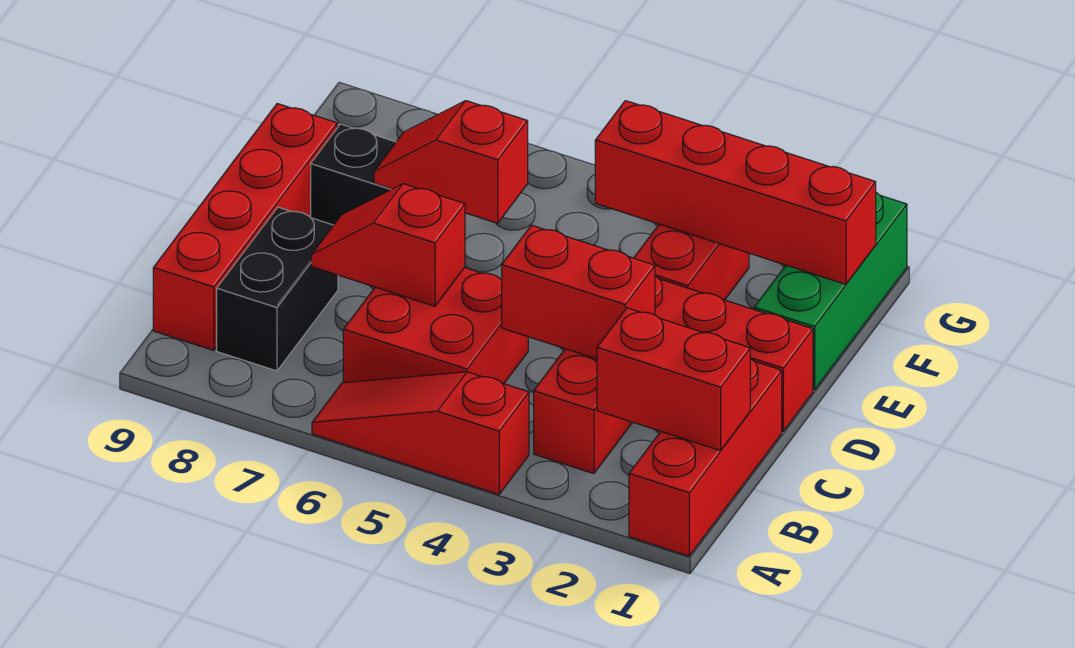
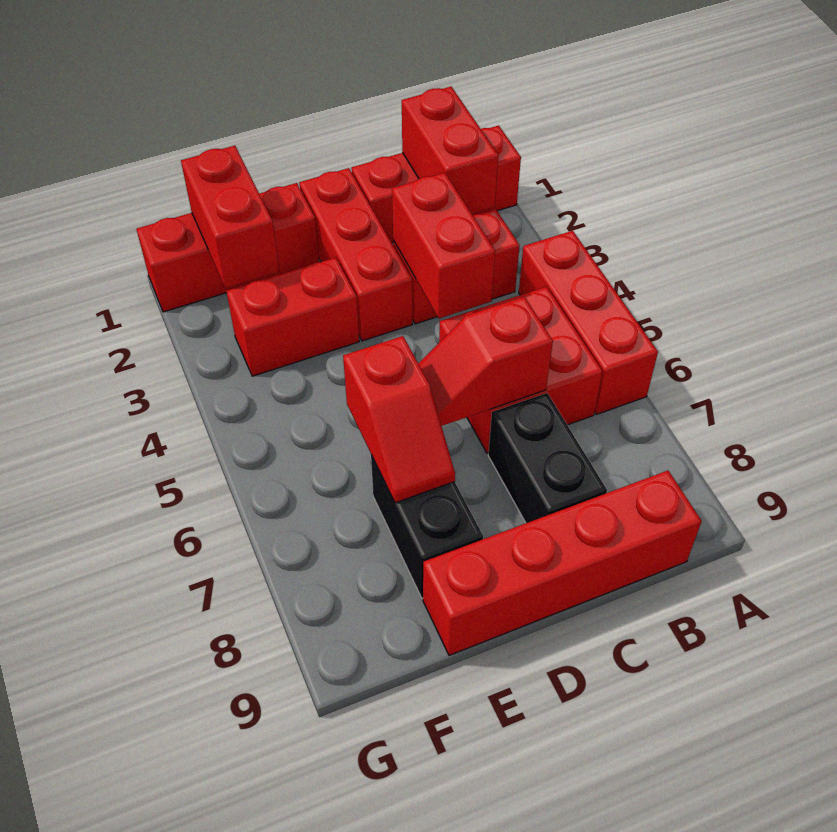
red slope A4:A6 level 1 top 4 -> red brick A4:A6 level 1
black brick B8:C8 level 1 -> black brick C7:C8 level 1
red slope C6:C7 level 2 top 6 -> red slope C6:D6 level 2 top C
green brick E1:G1 level 1 -> red brick E1:G1 level 1
red brick F1:F4 level 2 -> red brick F1:F2 level 2

